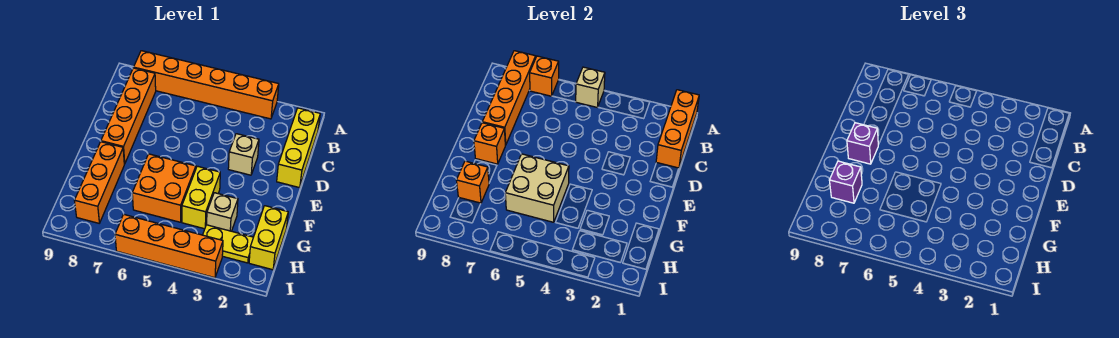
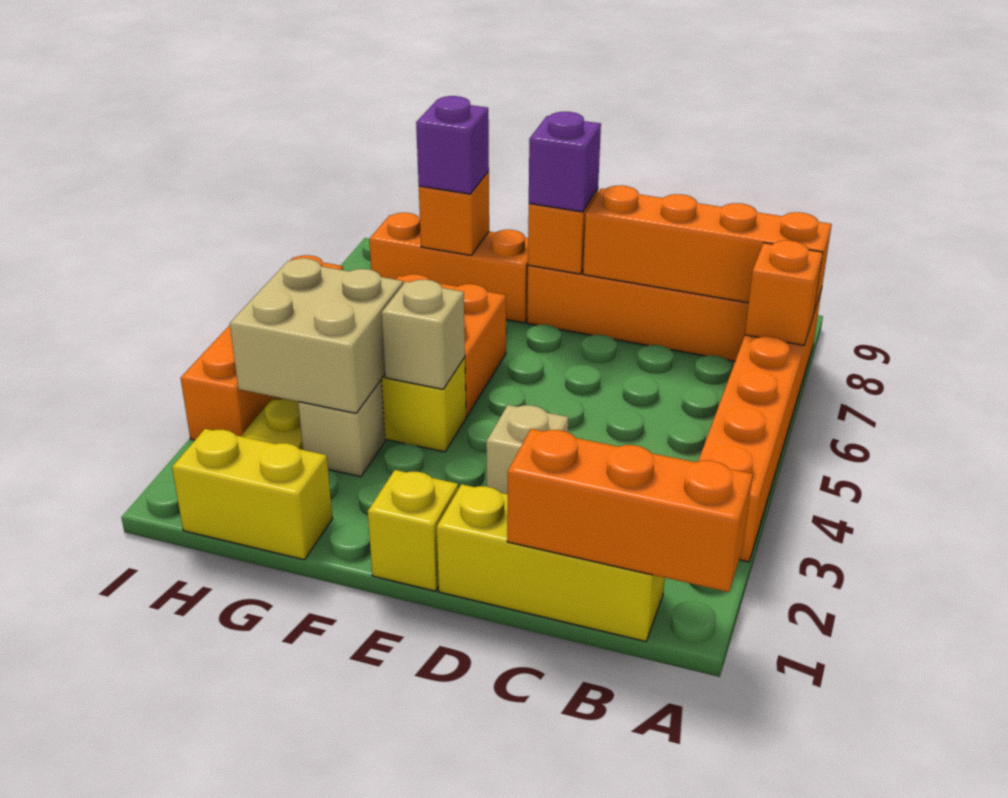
tan brick A5 level 2 -> tan brick F4 level 2
none -> yellow brick E1 level 1
tan brick F5:G6 level 2 -> tan brick G3:H4 level 2

